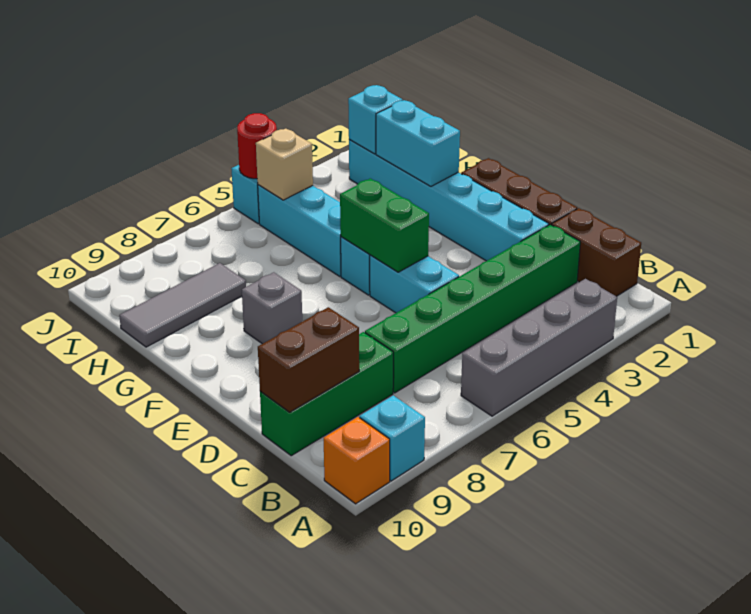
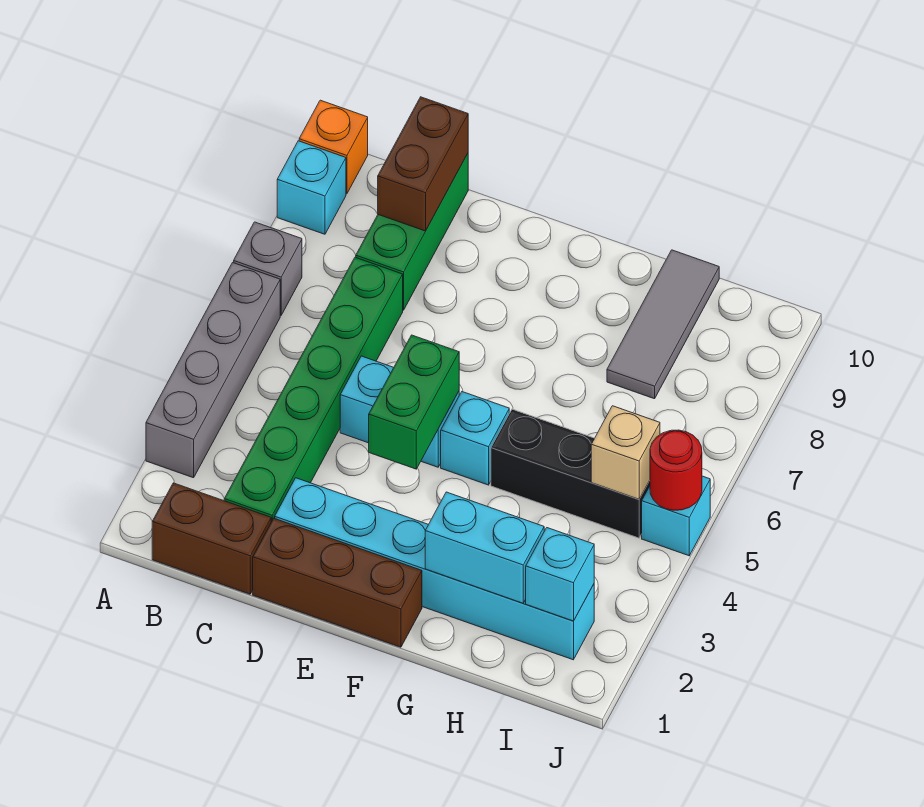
green brick E5:F5 level 2 -> green brick E4:E5 level 2
grey brick F8 level 1 -> grey brick A7 level 1
cyan brick G5:I5 level 1 -> black brick G5:I5 level 1

